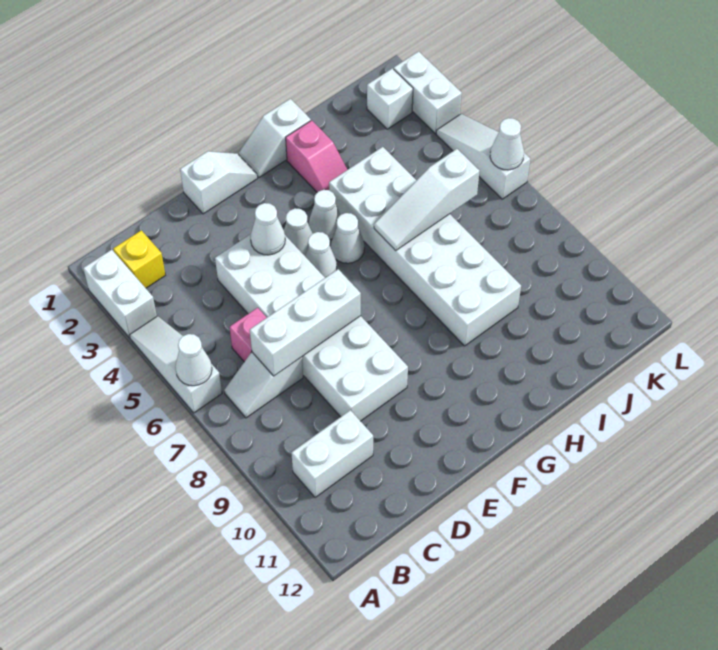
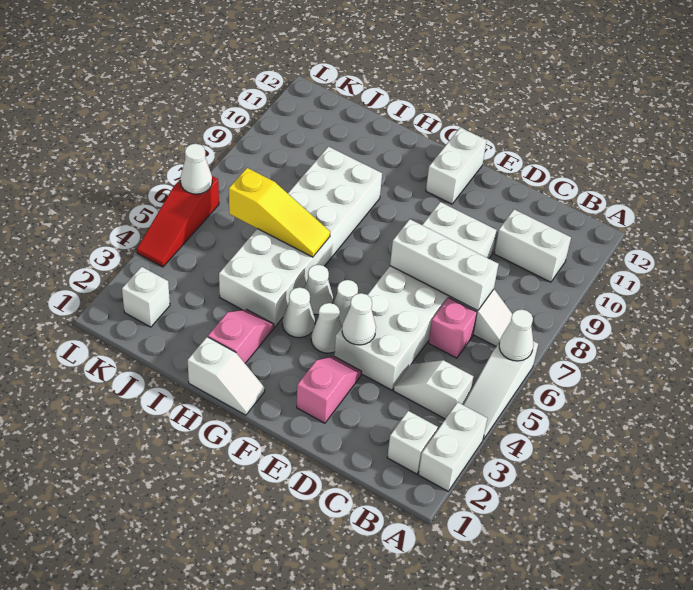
yellow brick B2 level 1 -> white brick B2 level 1
white slope E1:F1 level 1 top E -> white slope B4:C4 level 1 top B
none -> pink slope E2:E3 level 1 top 2
white slope H6:J6 level 2 top J -> yellow slope H6:J6 level 2 top J
white brick L2:L3 level 1 -> white brick F11:F12 level 1
white slope L4:L6 level 1 top 6 -> red slope L4:L6 level 1 top 6

